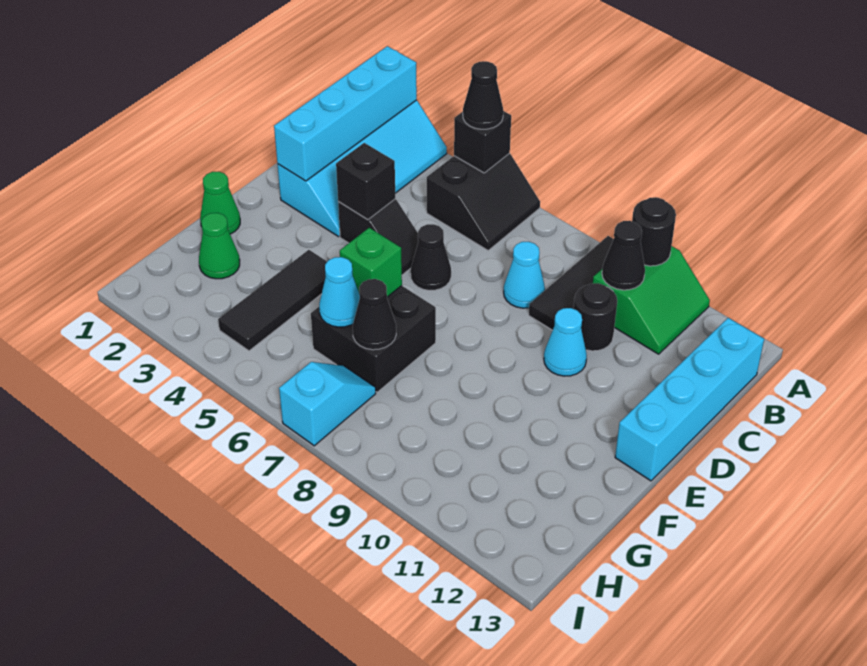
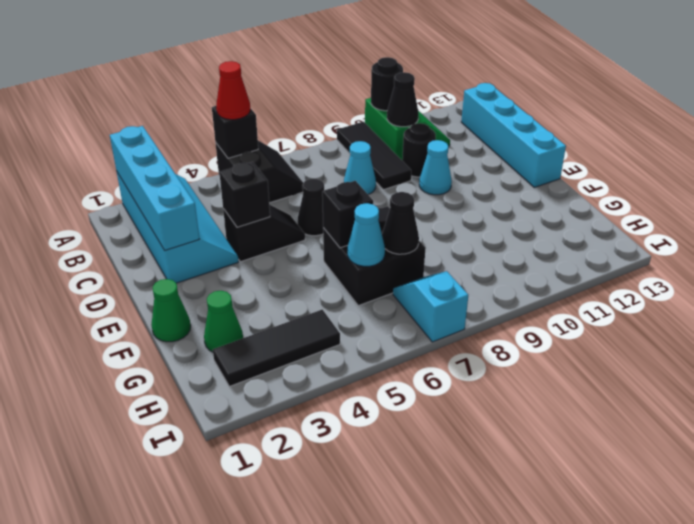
black cone A5 level 3 -> red cone A5 level 3
black tile F4:H4 level 1 -> black tile H2:H4 level 1
green brick F6 level 2 -> black brick F6 level 2

